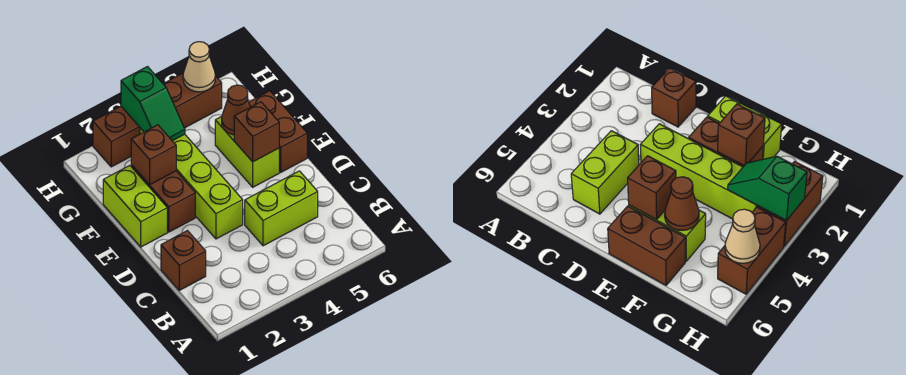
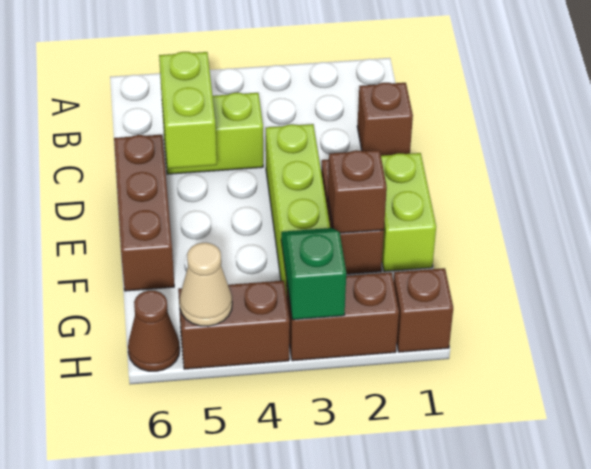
lime brick E5:F5 level 1 -> lime brick C5:D5 level 2
brown brick E5 level 2 -> brown brick H1 level 1
brown brick E6:F6 level 1 -> brown brick D6:F6 level 1
brown cone F5 level 2 -> brown cone H6 level 1

